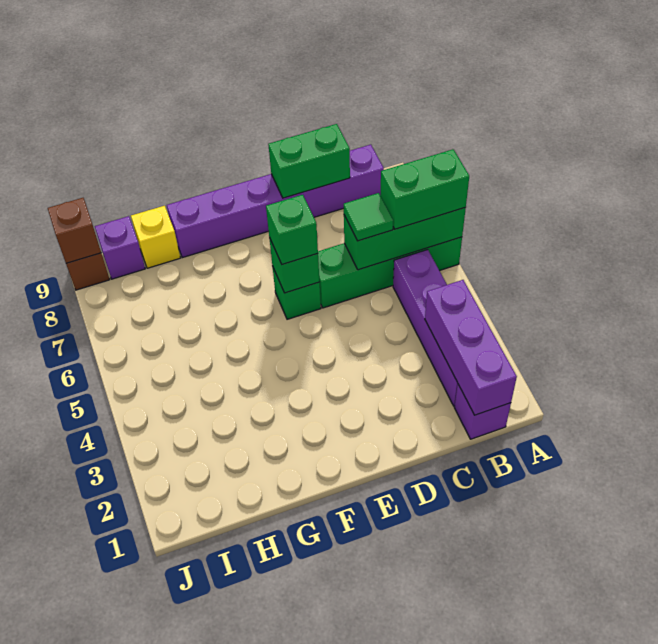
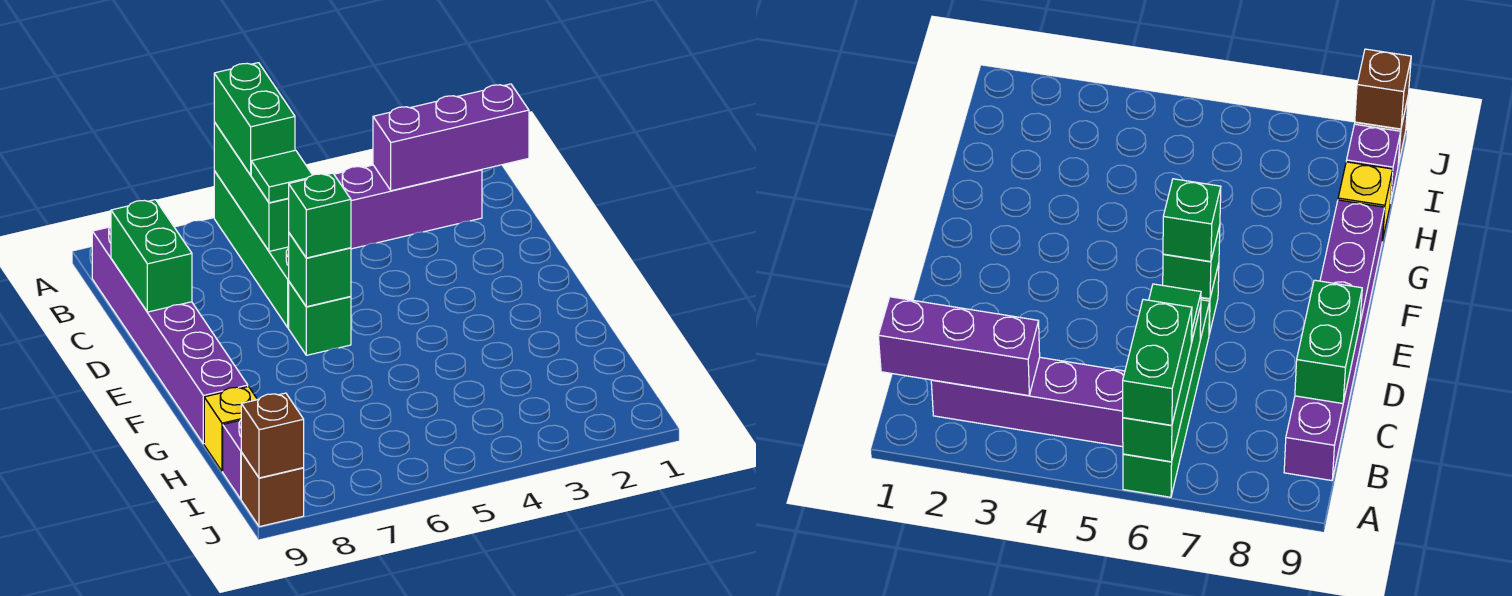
purple brick B1 level 1 -> none

